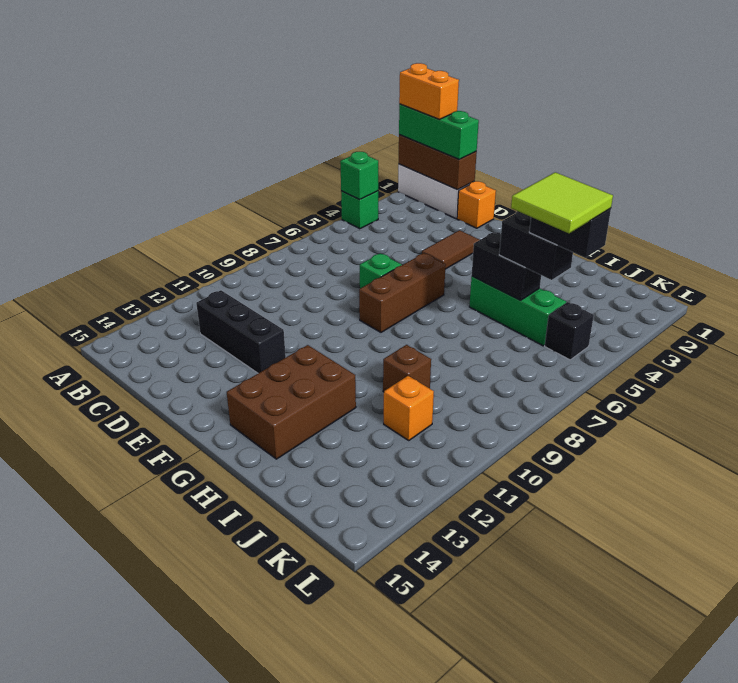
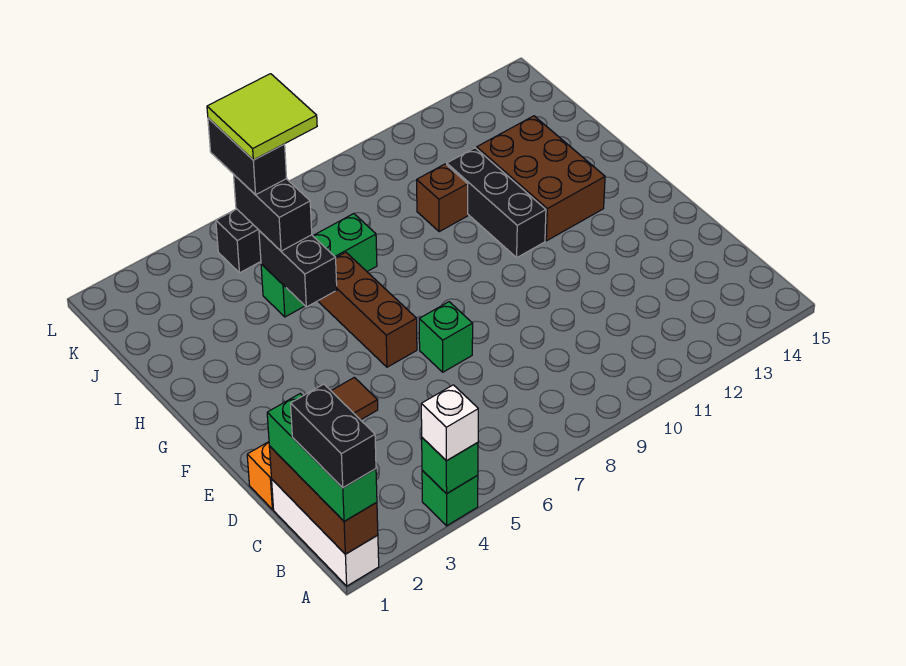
orange brick A1:B1 level 4 -> black brick A1:B1 level 4
none -> white brick A4 level 3
black brick C12:E12 level 1 -> black brick G11:I11 level 1
brown brick F6:F8 level 1 -> brown brick F6:H6 level 1
brown brick G12:H14 level 1 -> brown brick G12:I13 level 1
green brick H5:J5 level 1 -> green brick I5:I7 level 1
orange brick J11 level 1 -> none

